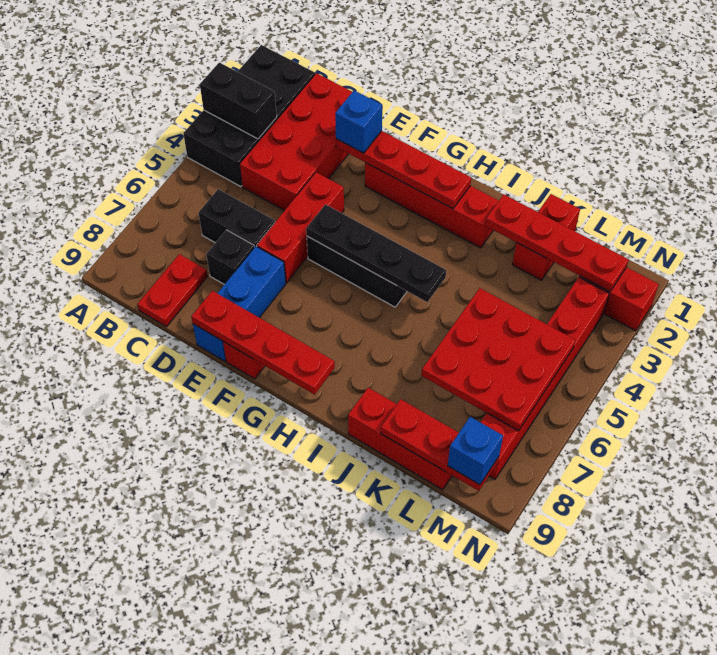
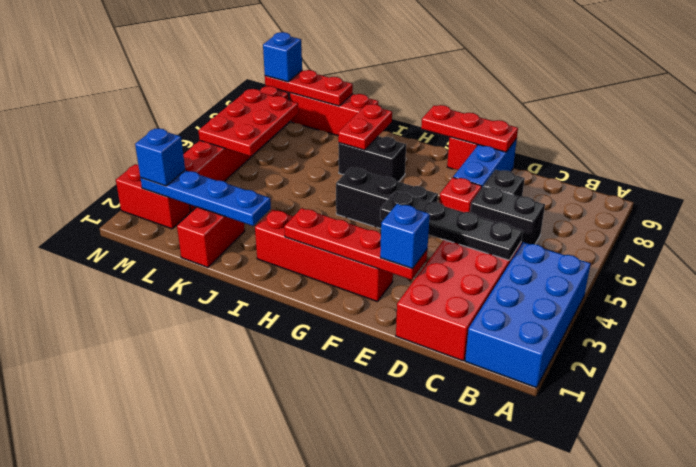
black brick A1:B4 level 1 -> blue brick A1:B4 level 1
black brick A3:B3 level 2 -> black brick H7:I7 level 1
red plate C8:C9 level 1 -> red plate I7:I8 level 2
red brick E4:E6 level 1 -> red brick E6 level 1
red plate E9:H9 level 2 -> red plate E9:G9 level 2
black plate F5:I5 level 2 -> black plate C4:F4 level 2
red plate J2:M2 level 2 -> blue plate J2:M2 level 2
red plate K5:M7 level 2 -> red plate L5:M7 level 2
none -> blue brick M2 level 3

